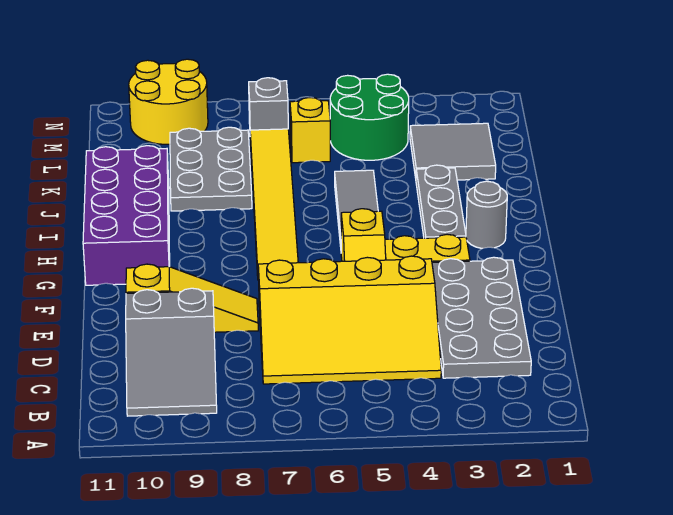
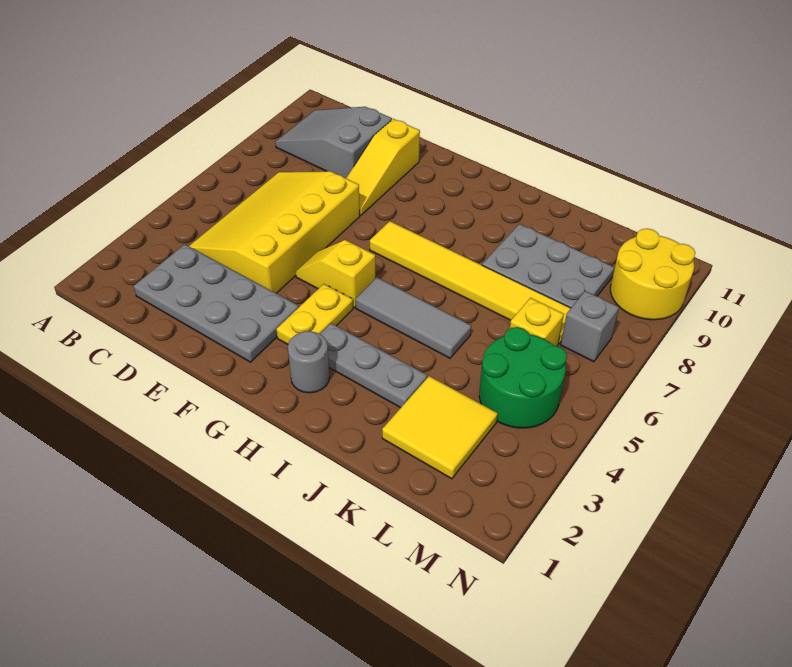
purple brick G10:J11 level 1 -> none
grey tile K2:L3 level 1 -> yellow tile K2:L3 level 1

